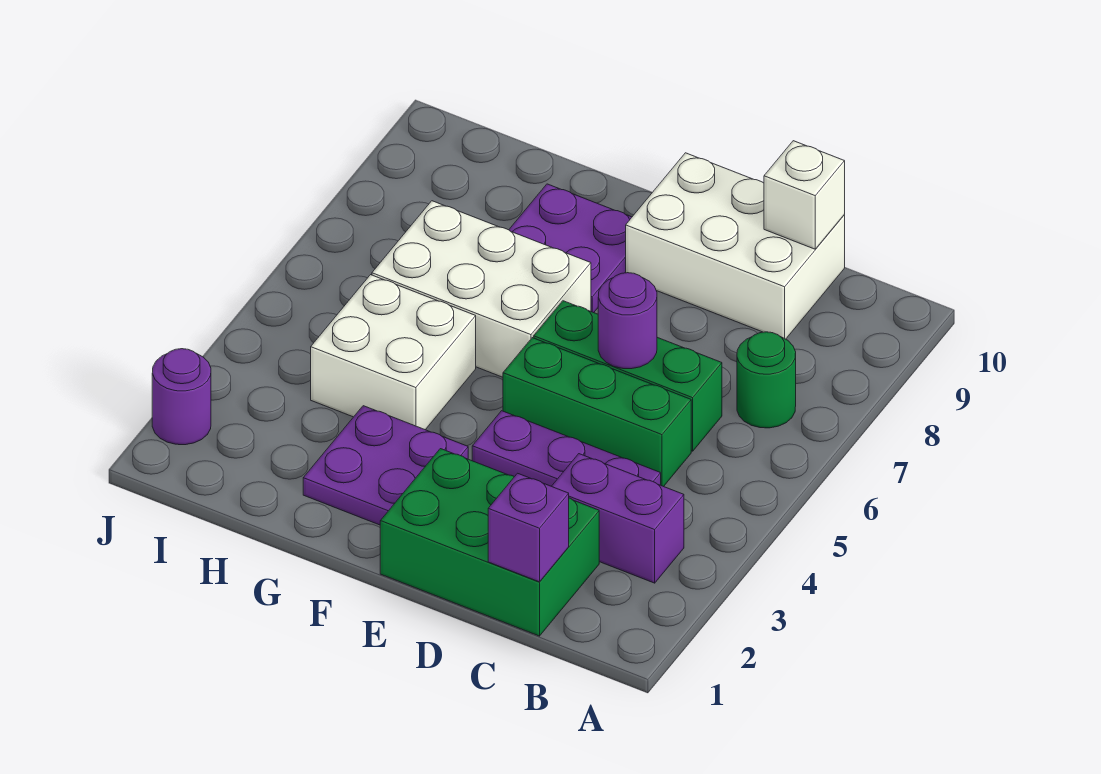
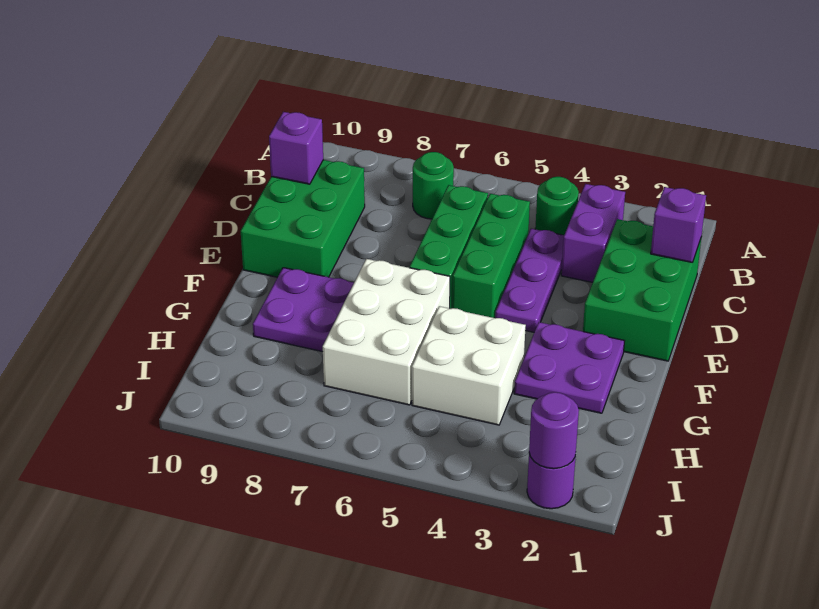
none -> green round brick B4 level 1
white brick C9:E10 level 1 -> green brick C9:E10 level 1
white brick C10 level 2 -> purple brick C10 level 2
purple round brick D6 level 2 -> purple round brick J2 level 2

